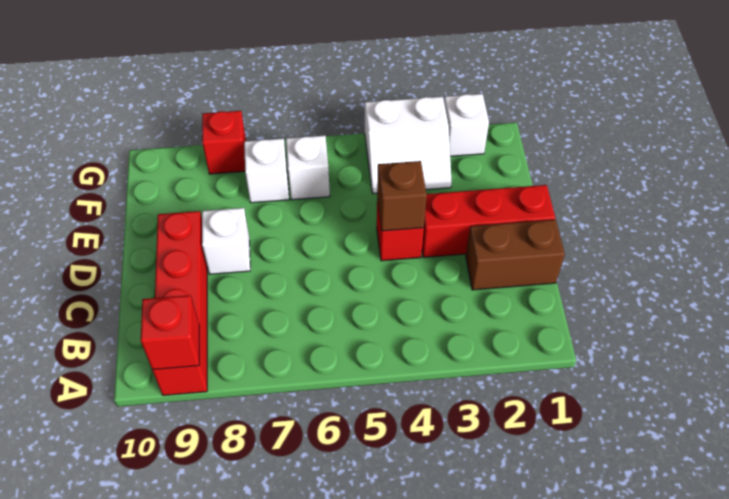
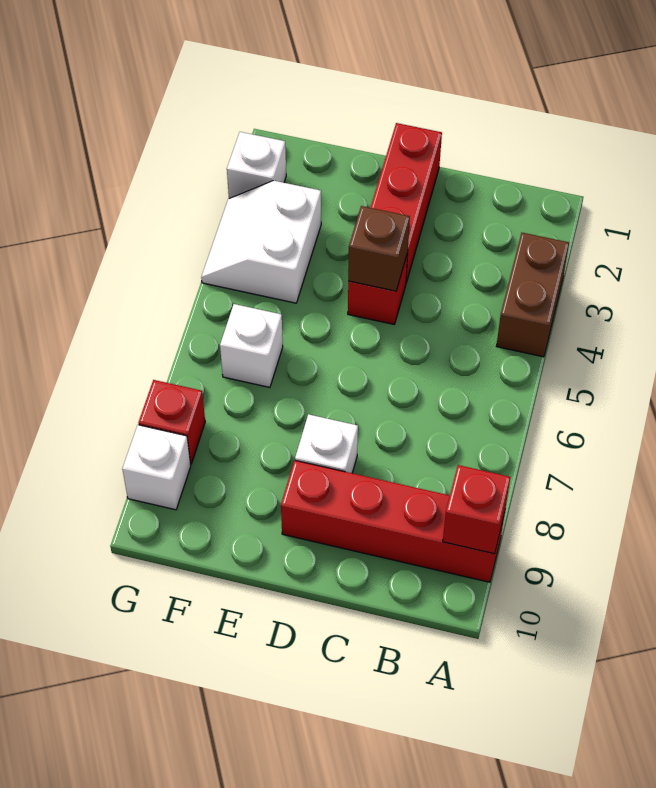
brown brick C1:C2 level 1 -> brown brick A3:A4 level 1
white slope F3:G4 level 1 top G -> white slope F3:G4 level 1 top F
white brick F7 level 1 -> white brick G9 level 1

